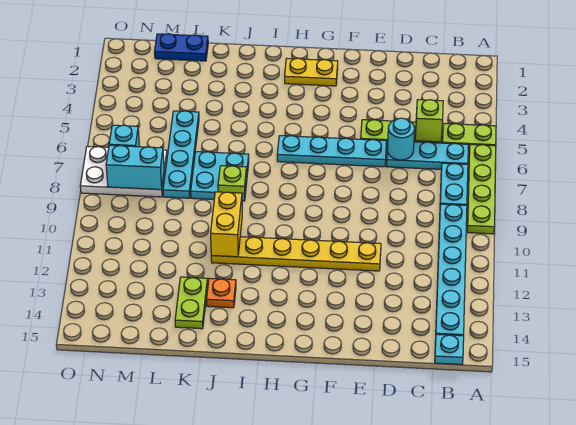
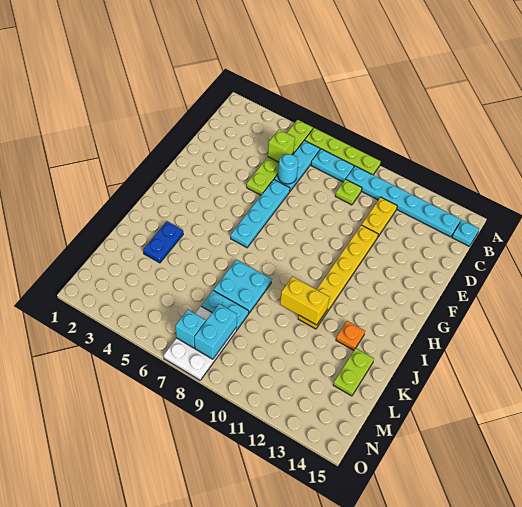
yellow plate G2:H2 level 1 -> yellow plate C11:D11 level 1
lime plate J8 level 2 -> lime plate C9 level 1
lime plate K13:K14 level 1 -> lime plate K14:L14 level 1
blue plate L1:M1 level 1 -> blue plate J3:K3 level 1
cyan plate L5:L8 level 1 -> cyan plate L7:L8 level 1

